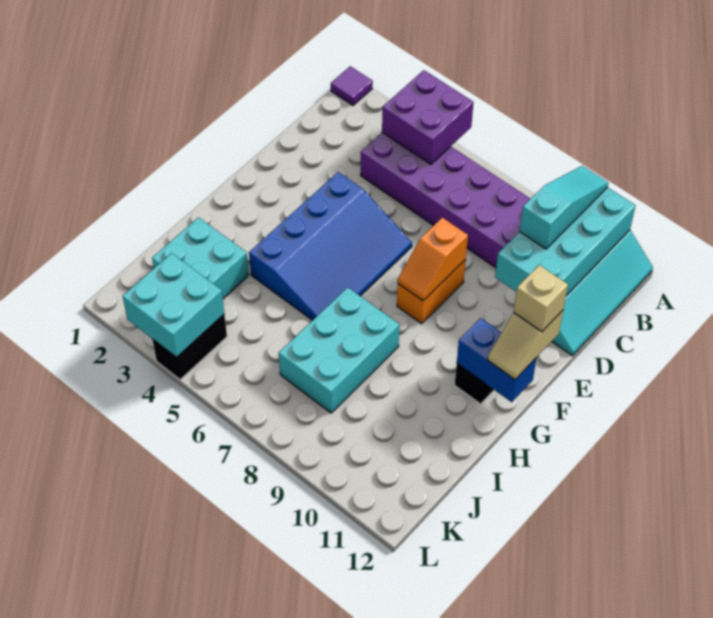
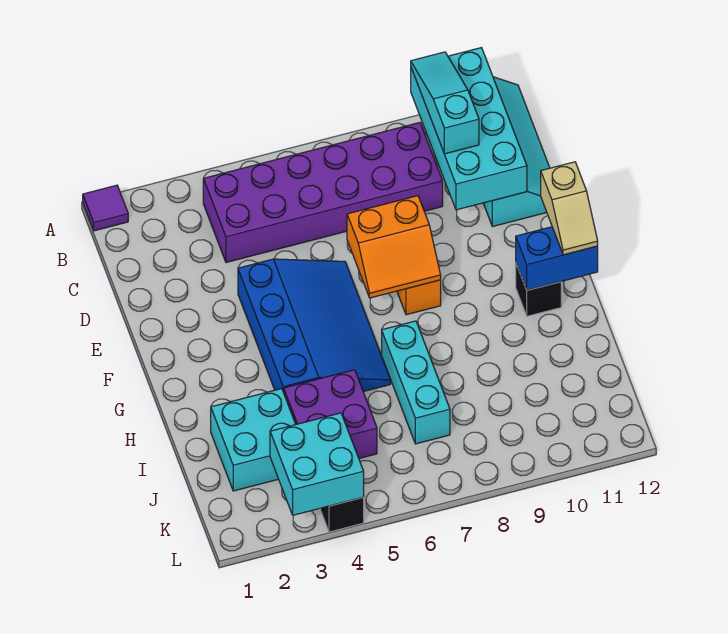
purple brick A4:B5 level 2 -> purple brick I4:J5 level 1
orange slope E8:F8 level 2 top E -> orange slope E7:F8 level 2 top E
tan brick F12 level 4 -> none
cyan brick H7:J8 level 1 -> cyan brick H7:J7 level 1

